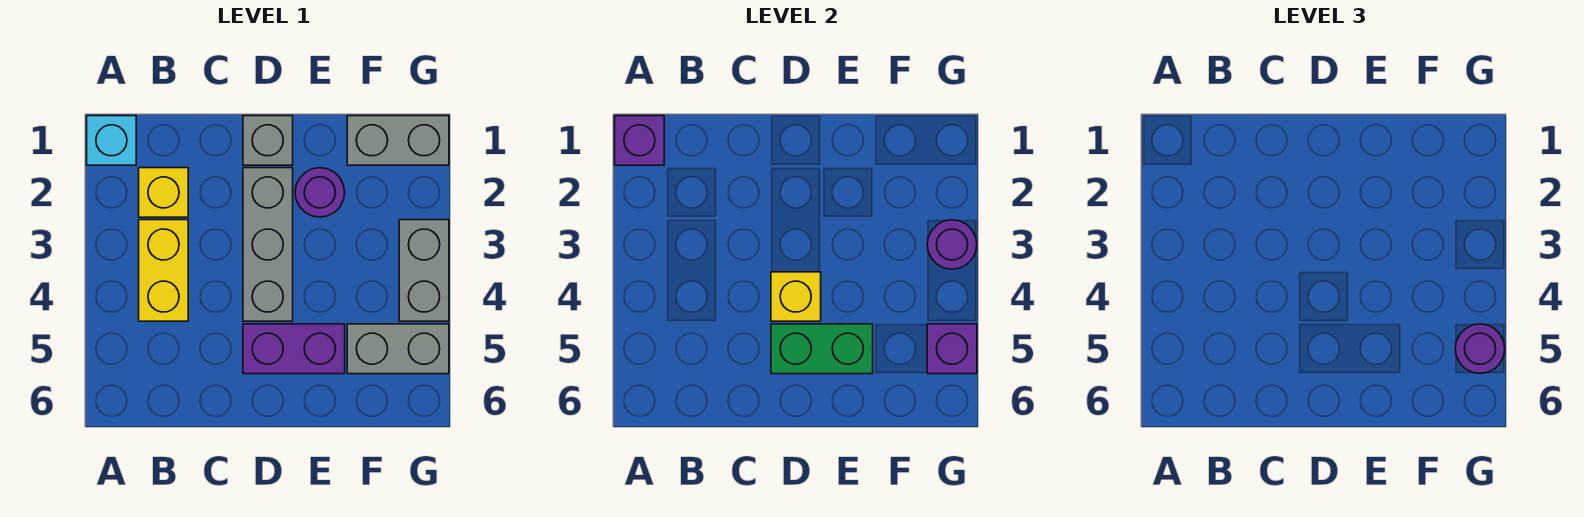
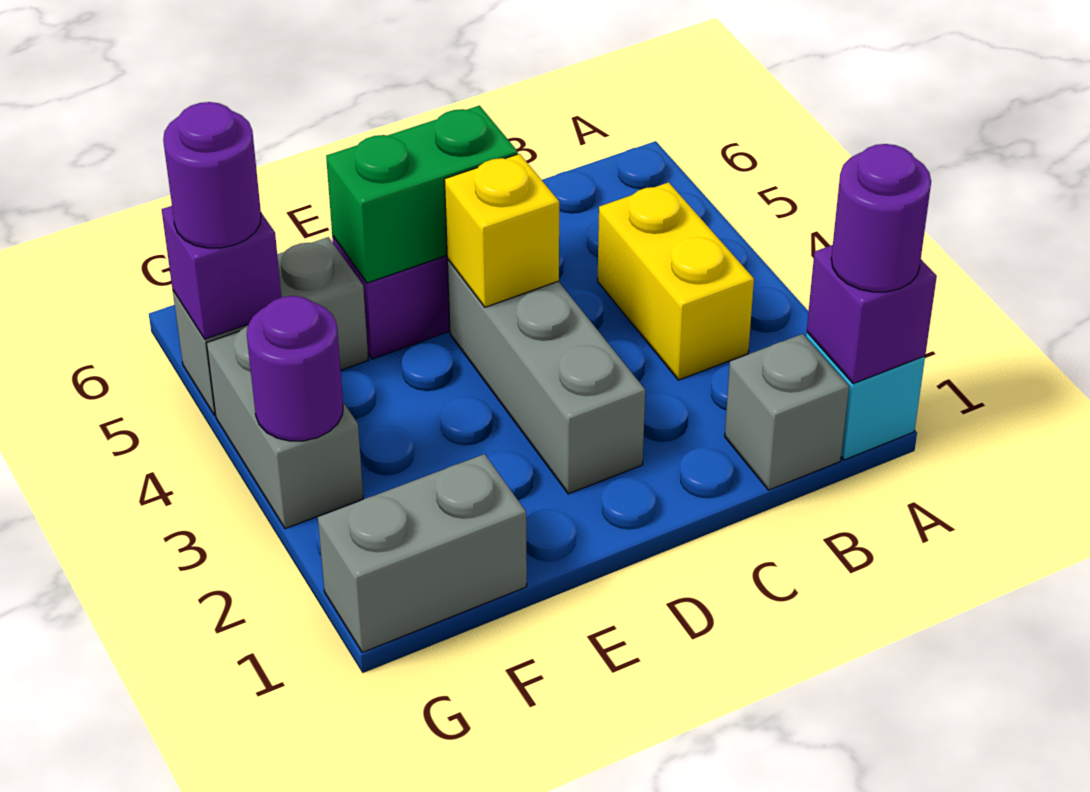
yellow brick B2 level 1 -> none
grey brick D1 level 1 -> grey brick B1 level 1
purple round brick E2 level 1 -> purple round brick A1 level 3

